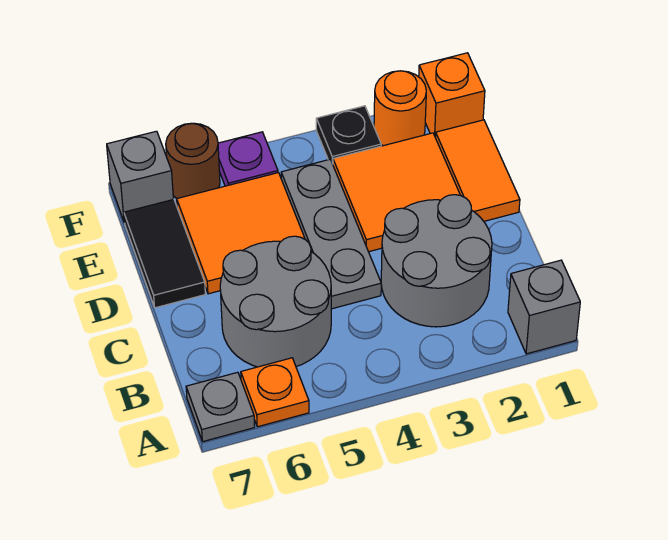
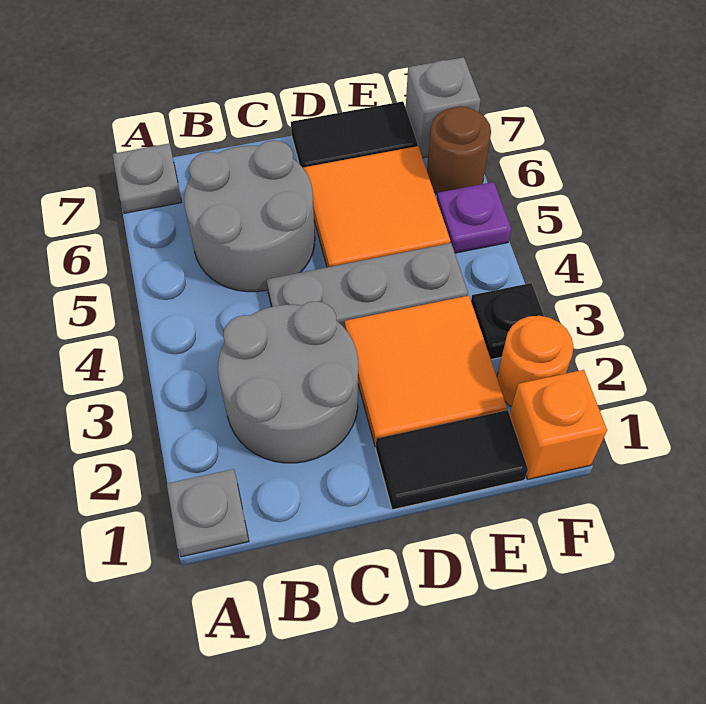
grey brick A1 level 1 -> grey plate A1 level 1
orange plate A6 level 1 -> none
orange tile D1:E1 level 1 -> black tile D1:E1 level 1

